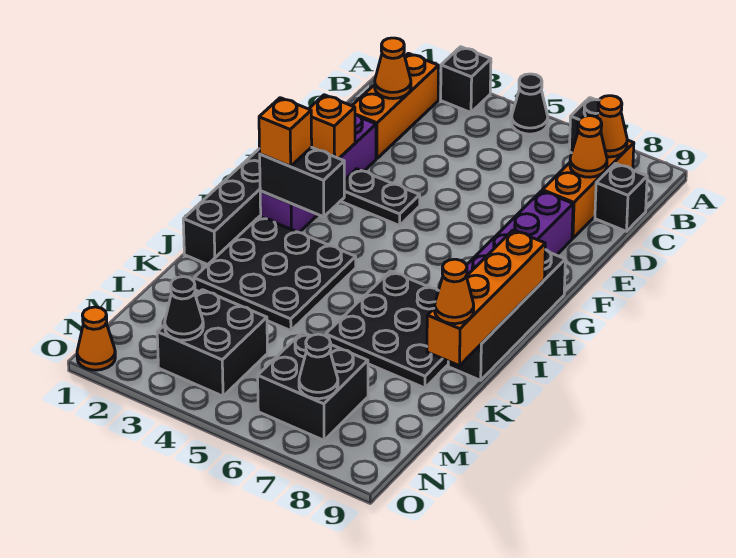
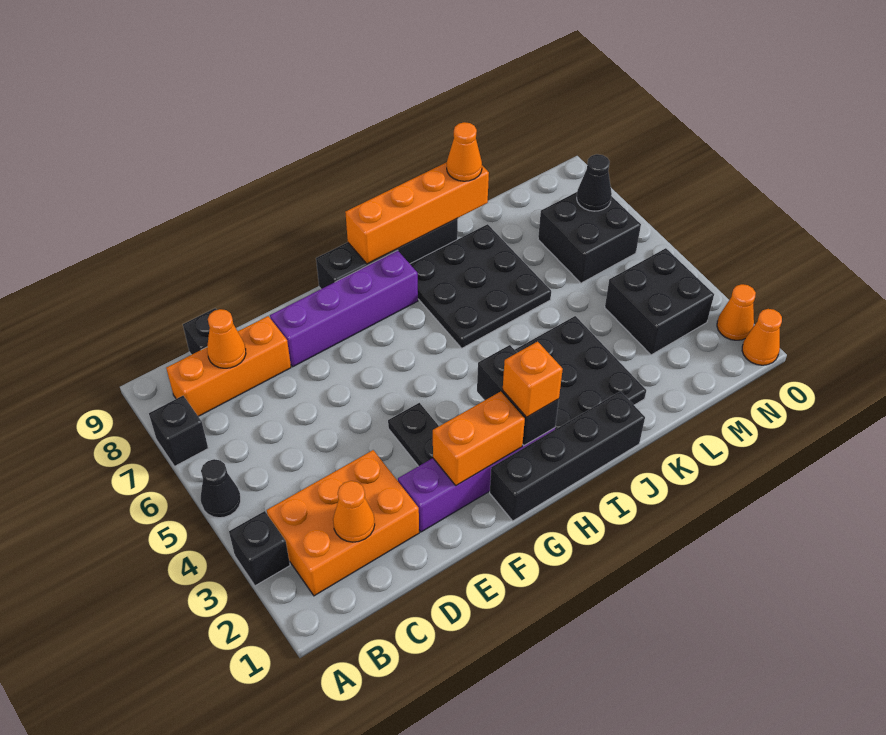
orange brick B2:D2 level 1 -> orange brick B2:D3 level 1
orange cone B8 level 2 -> orange cone O2 level 1
orange brick F2 level 2 -> orange brick F2:G2 level 2
black cone N3 level 2 -> none

